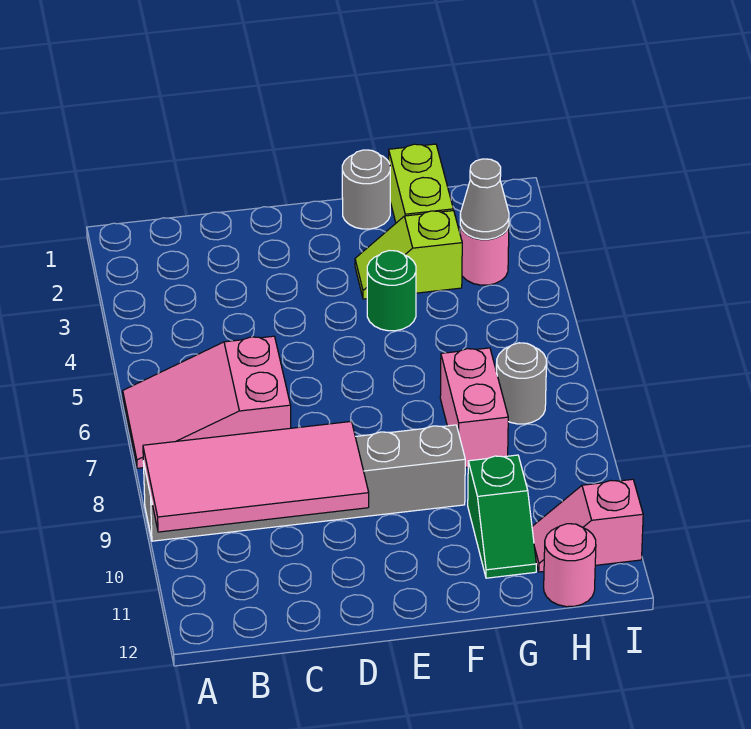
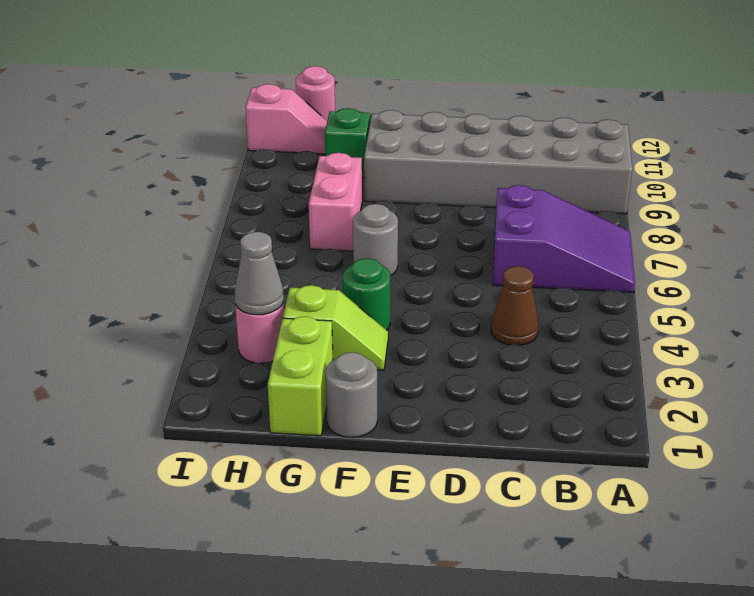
pink slope A6:C7 level 1 top C -> purple slope A6:C7 level 1 top C
grey brick A9:F9 level 1 -> grey brick A9:F10 level 1
pink tile A9:D10 level 2 -> none
none -> brown cone C4 level 1
grey round brick H7 level 1 -> grey round brick F6 level 1

